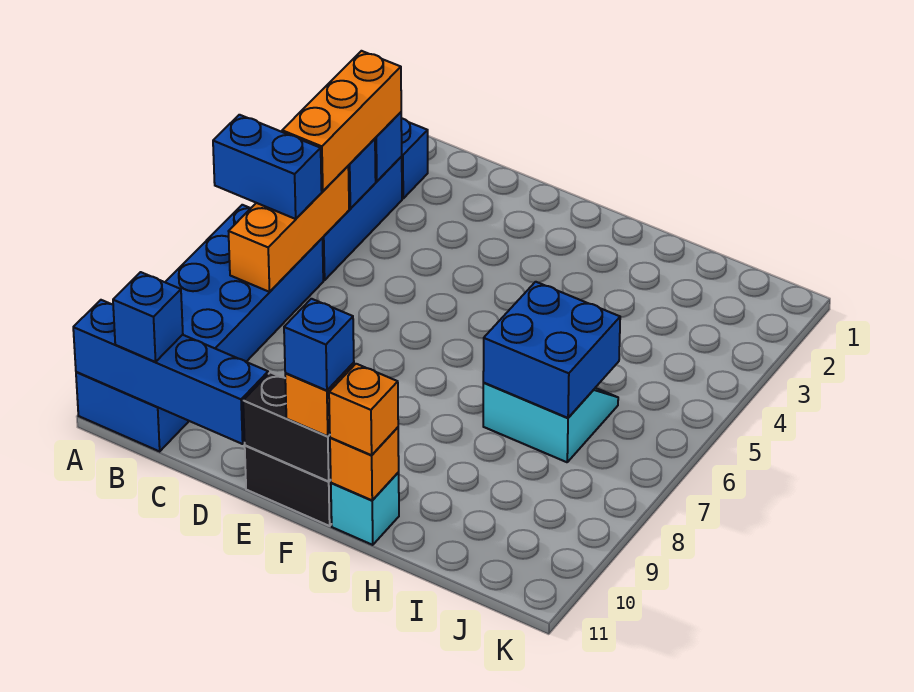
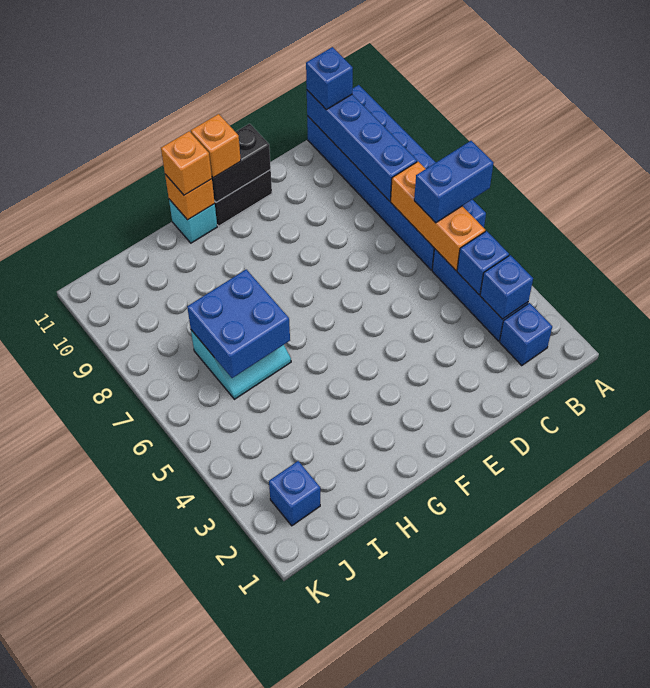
blue brick A11:D11 level 2 -> blue brick B8:B11 level 2
orange brick B3:B5 level 3 -> none
blue brick F11 level 4 -> blue brick J2 level 1

